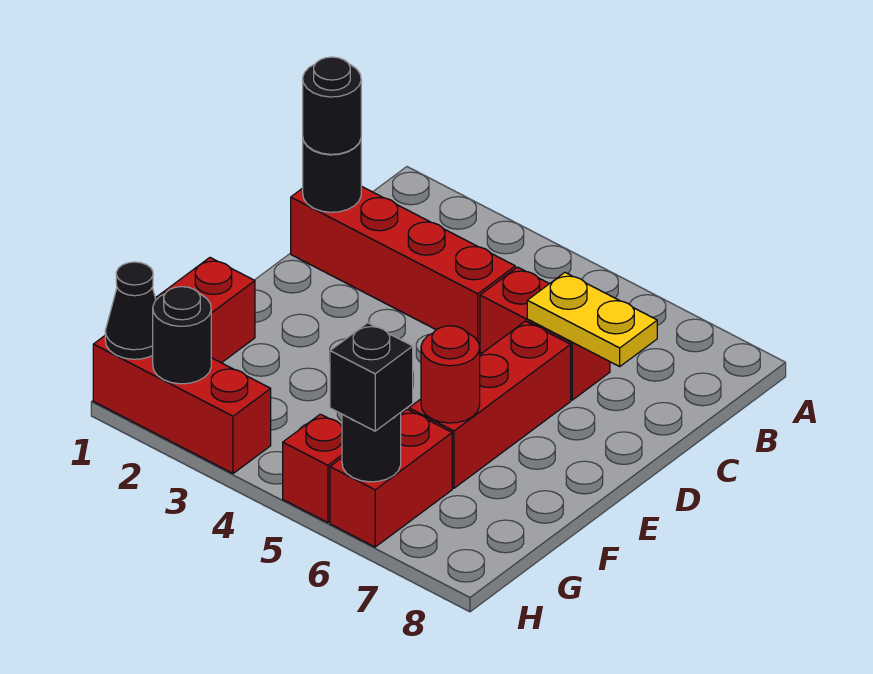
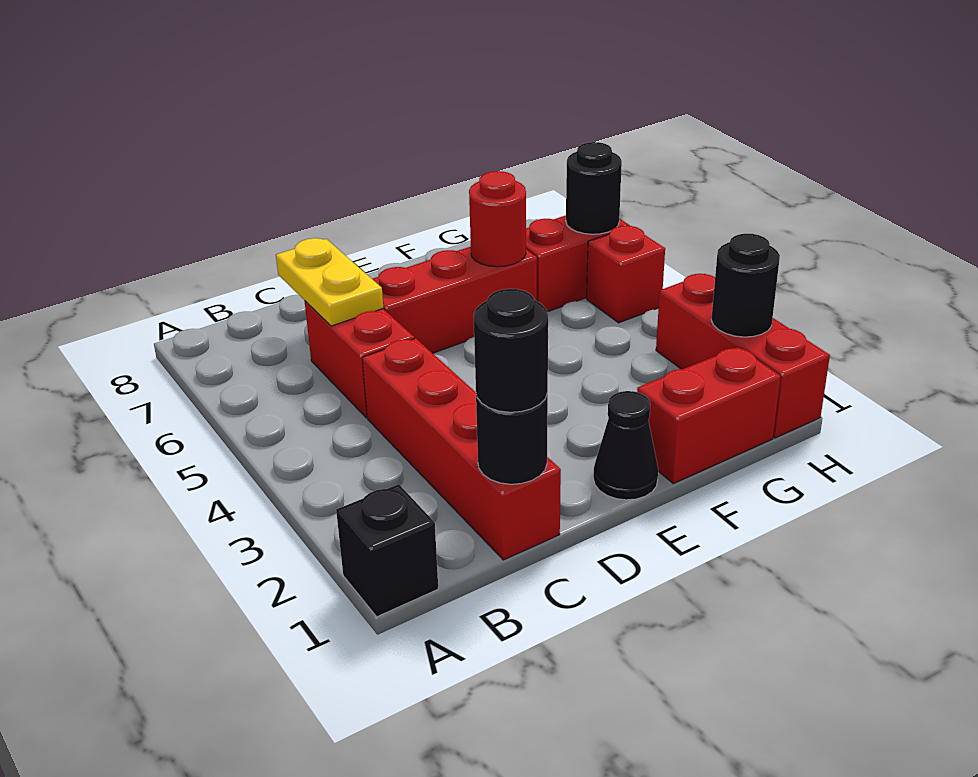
black cone H1 level 2 -> black cone E1 level 1
black brick H6 level 3 -> black brick A1 level 1

